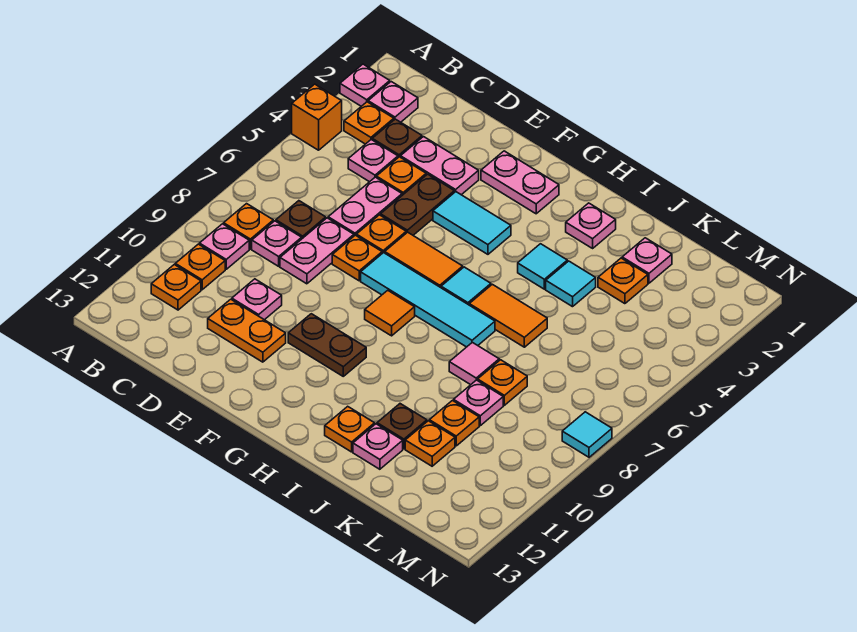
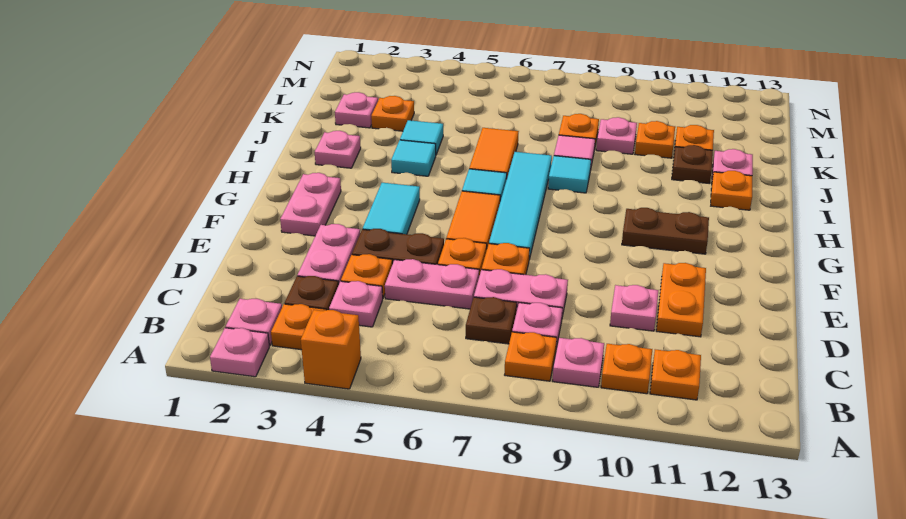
brown plate F10:G10 level 1 -> brown plate G10:G11 level 1
orange tile G8 level 1 -> none
cyan tile N8 level 1 -> cyan tile I8 level 1

